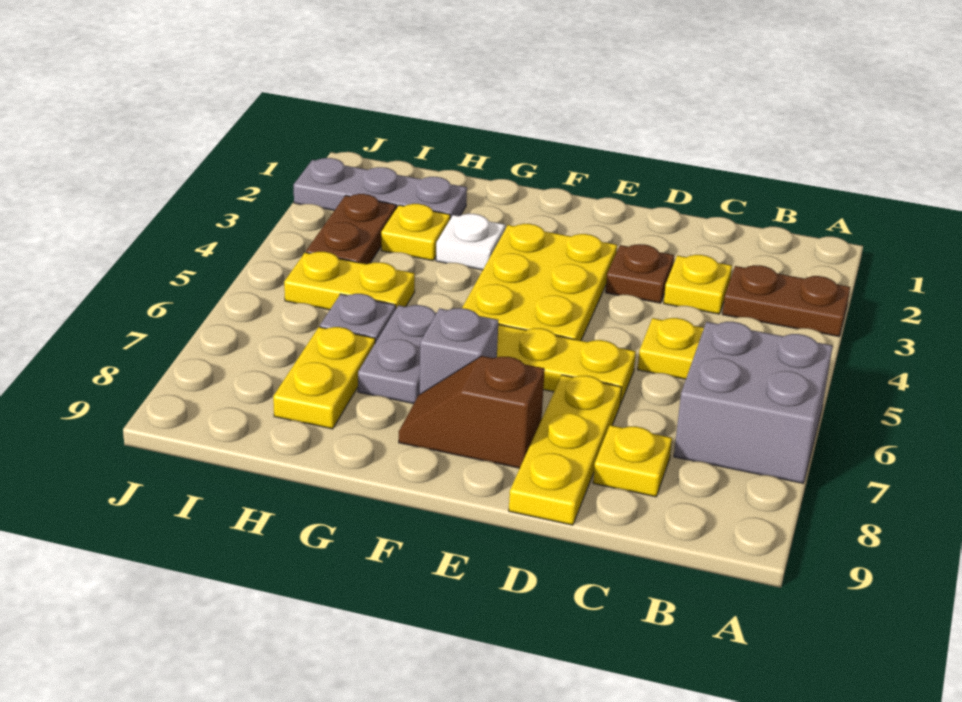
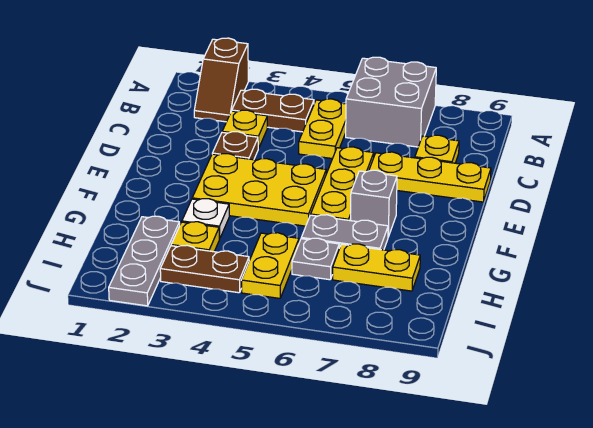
brown plate A3:B3 level 1 -> brown plate B3:B4 level 1
brown slope E8:F8 level 1 top E -> brown slope A2:B2 level 1 top A

